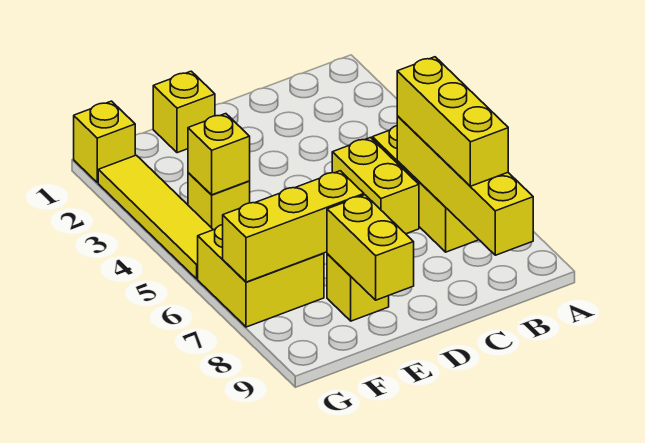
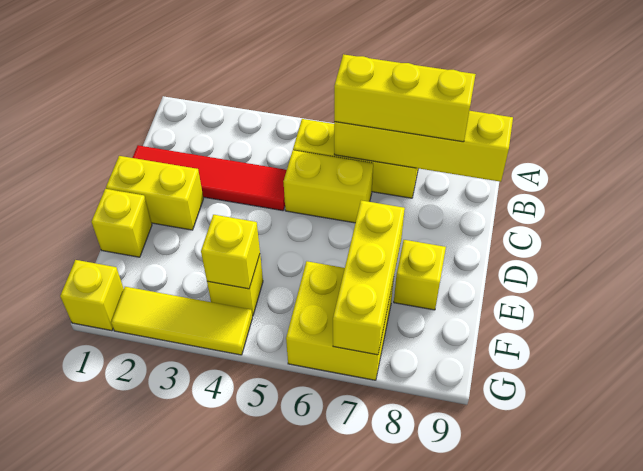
none -> red tile C1:C4 level 1
yellow brick E8:E9 level 2 -> yellow brick D1:D2 level 1
yellow tile G2:G5 level 1 -> yellow tile G2:G4 level 1

